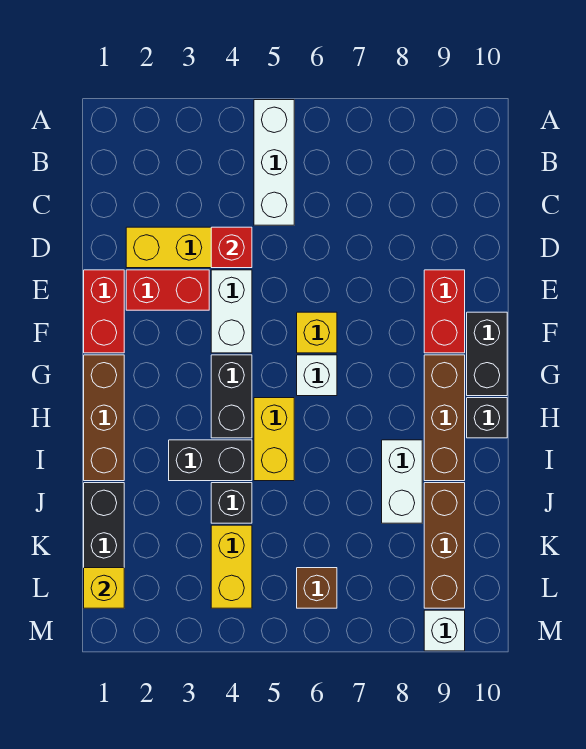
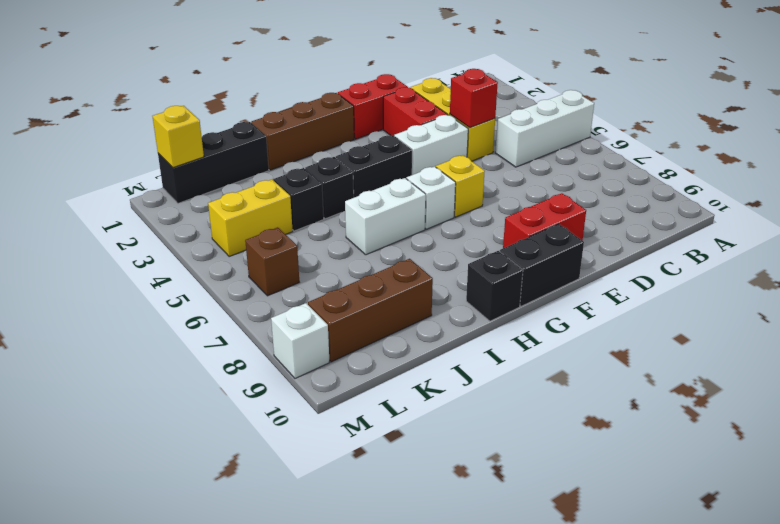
brown brick G9:I9 level 1 -> none
yellow brick H5:I5 level 1 -> none
black brick I3:I4 level 1 -> black brick I4 level 1
white brick I8:J8 level 1 -> white brick H6:I6 level 1

